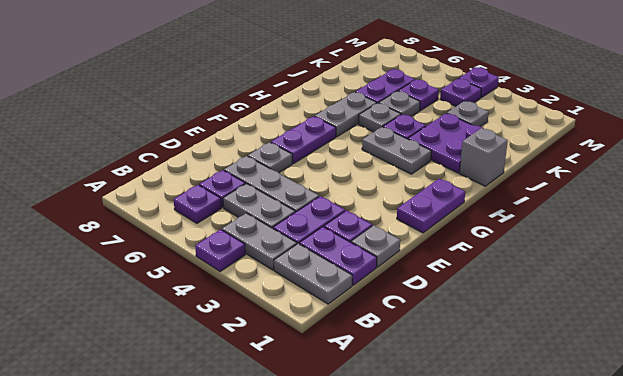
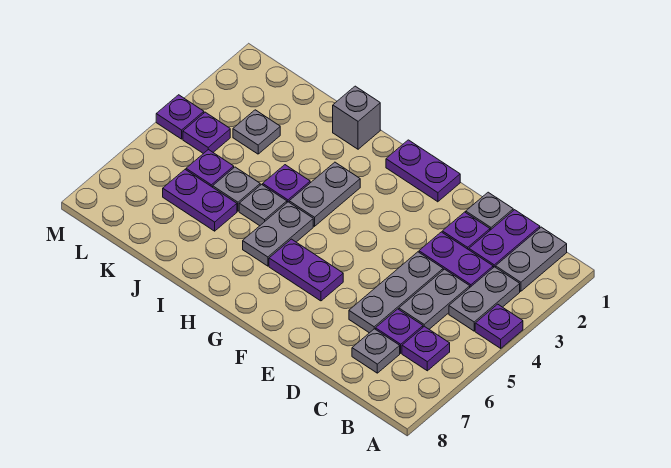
grey plate E6 level 1 -> grey plate C7 level 1
grey plate H6:I6 level 1 -> grey plate H5:H6 level 1
purple plate I2:J3 level 1 -> none

